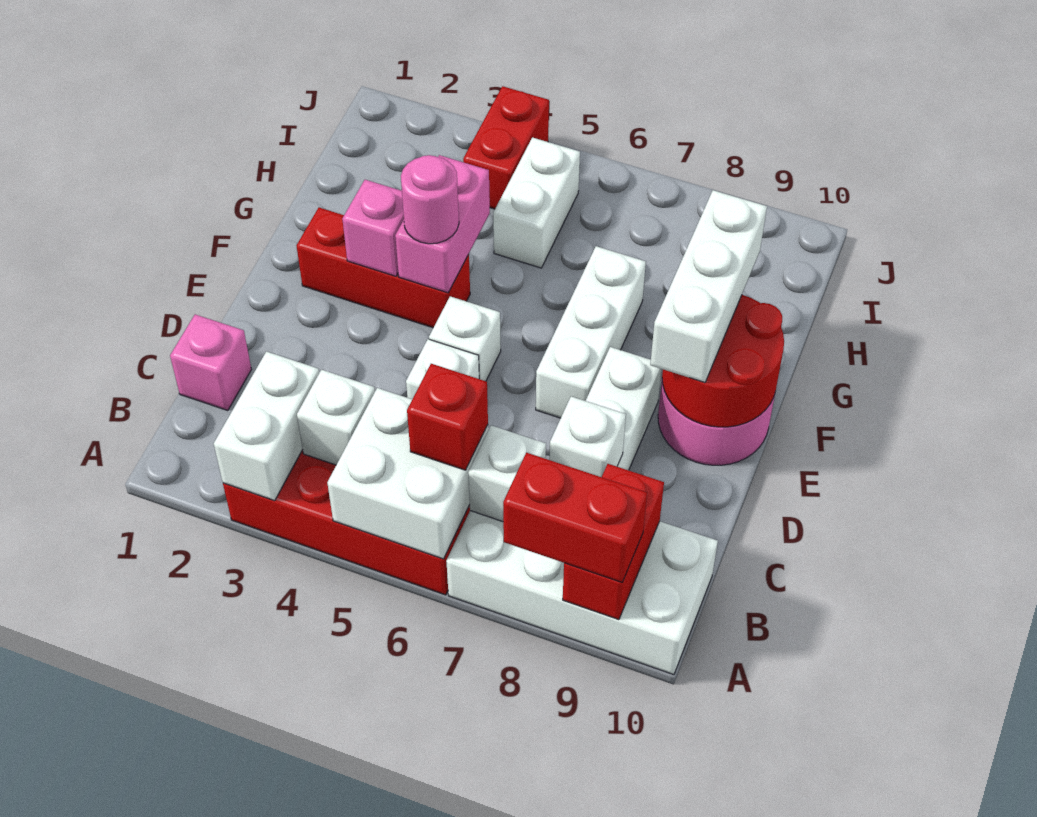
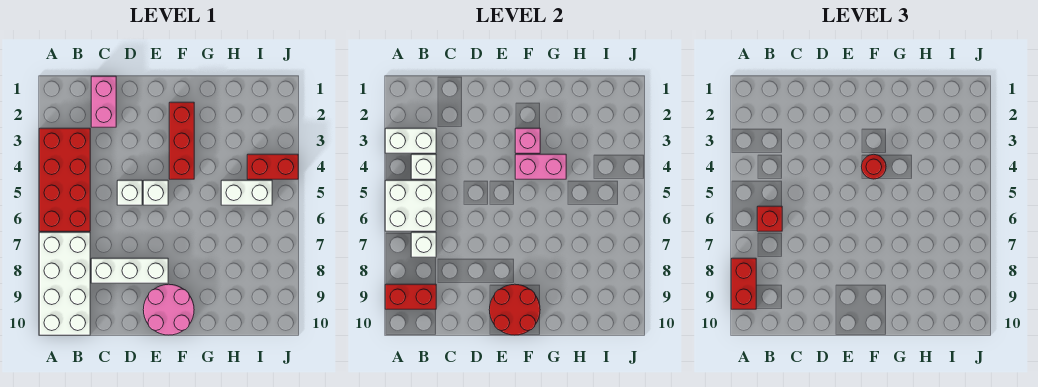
pink brick C1 level 1 -> pink brick C1:C2 level 1
white brick C8 level 2 -> none
white brick E7:G7 level 1 -> none
white brick E9:G9 level 3 -> none
pink round brick F4 level 3 -> red round brick F4 level 3

